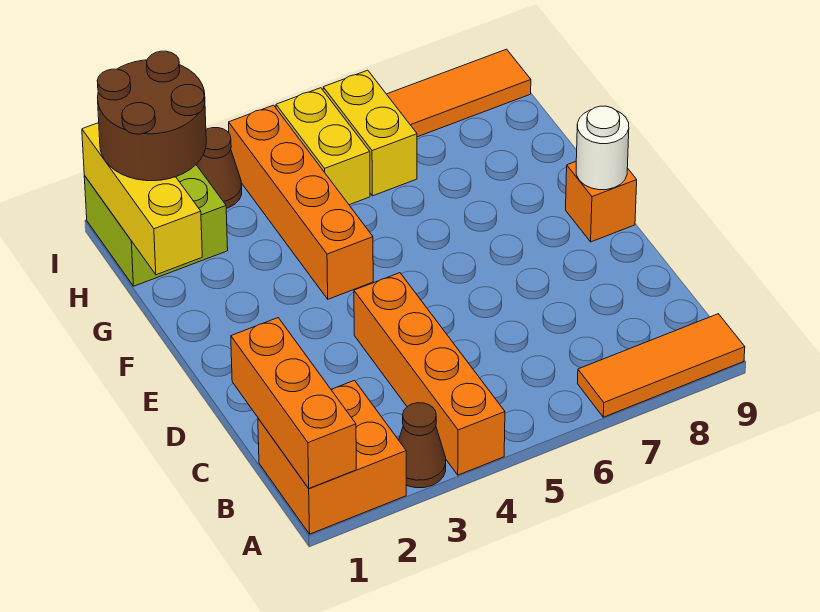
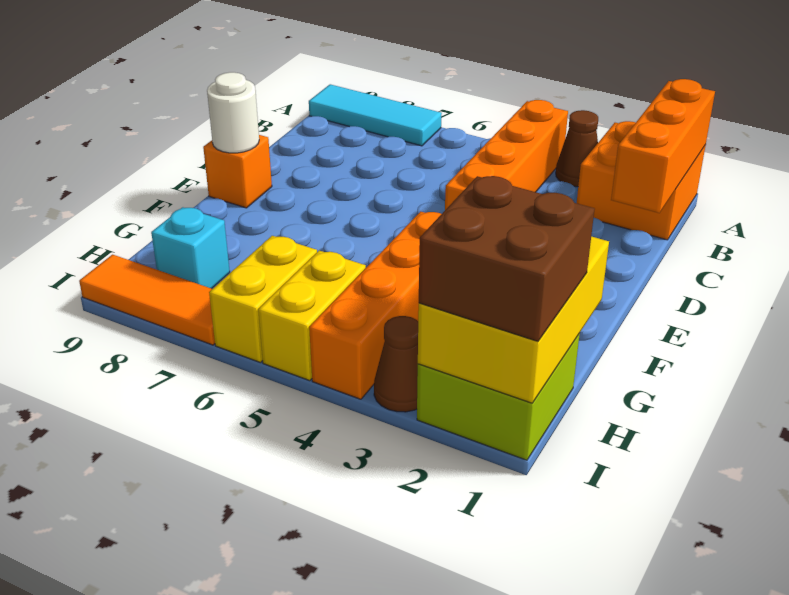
orange tile A7:A9 level 1 -> cyan tile A7:A9 level 1
yellow brick G1:I1 level 2 -> yellow brick G1:I2 level 2
brown round brick H1:I2 level 3 -> brown brick H1:I2 level 3
none -> cyan brick H8 level 1

